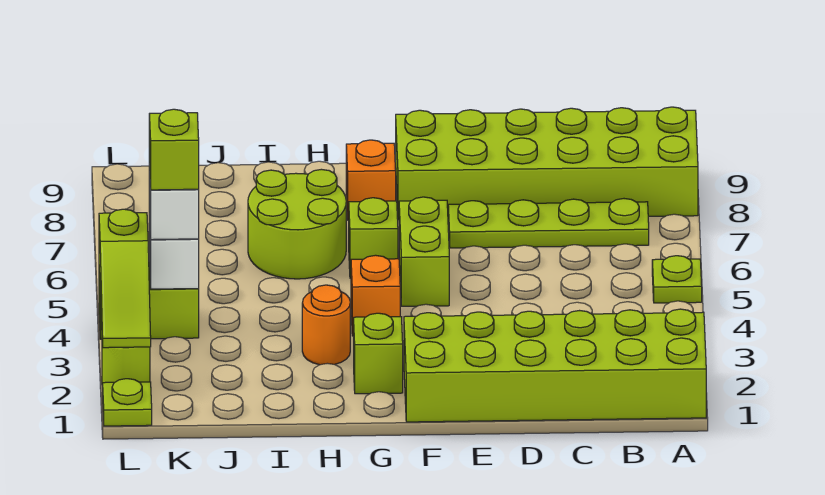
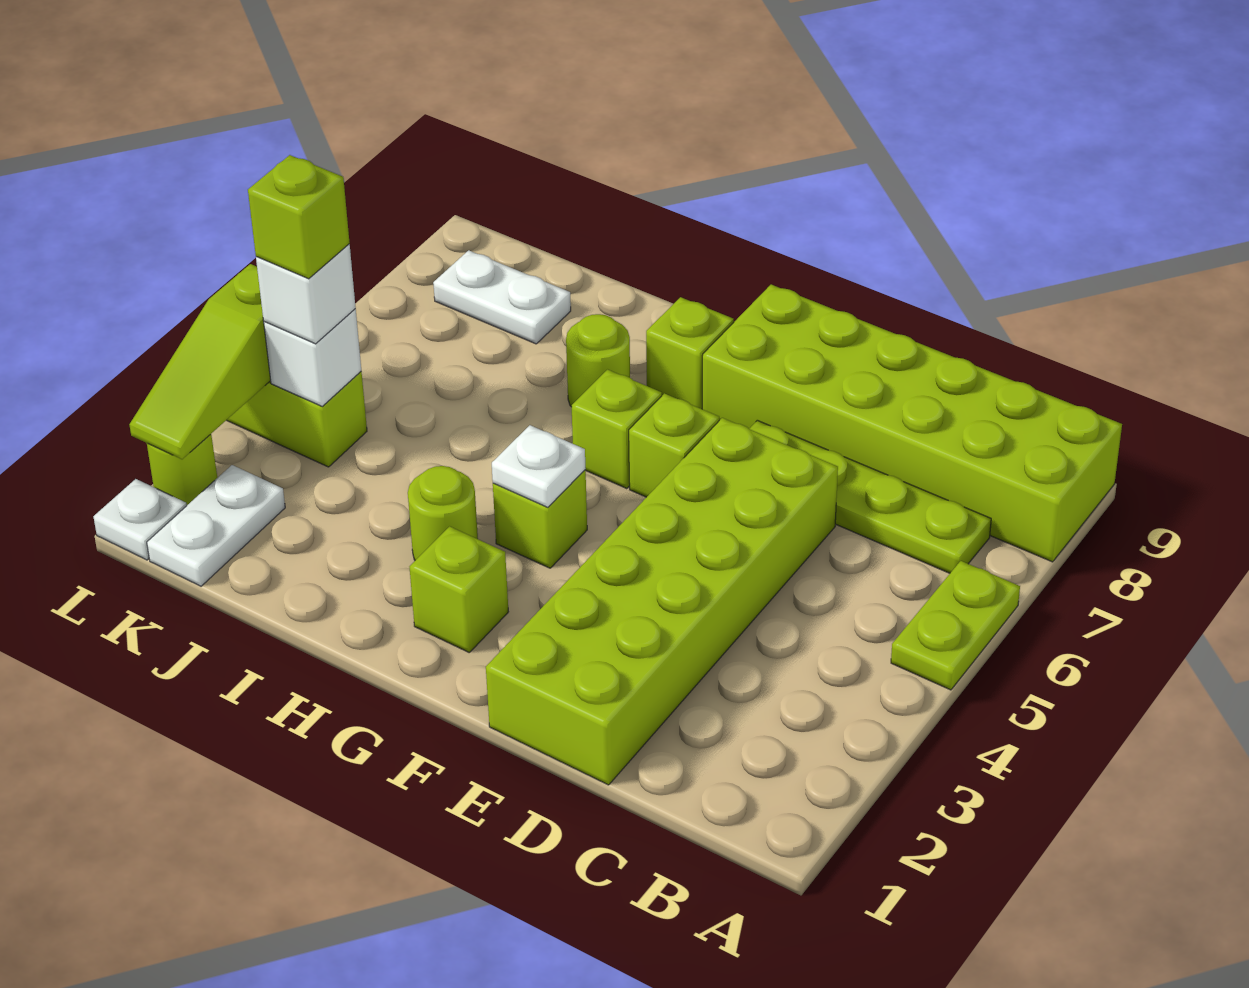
lime brick A1:F2 level 1 -> lime brick D1:E6 level 1
lime plate A5 level 1 -> lime plate A5:A6 level 1
lime brick F5:F6 level 1 -> lime brick F6 level 1
orange brick G4 level 1 -> lime brick G4 level 1
none -> white plate G4 level 2
orange brick G8 level 1 -> lime brick G8 level 1
orange round brick H3 level 1 -> lime round brick H3 level 1
lime round brick H6:I7 level 1 -> lime round brick H7 level 1
none -> white plate J8:K8 level 1
none -> white plate K1:K2 level 1
lime plate L1 level 1 -> white plate L1 level 1

